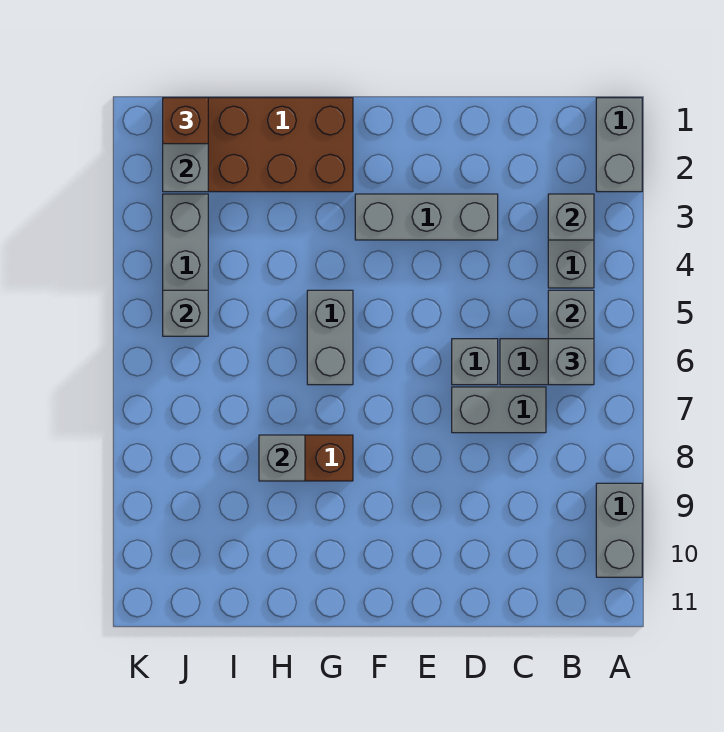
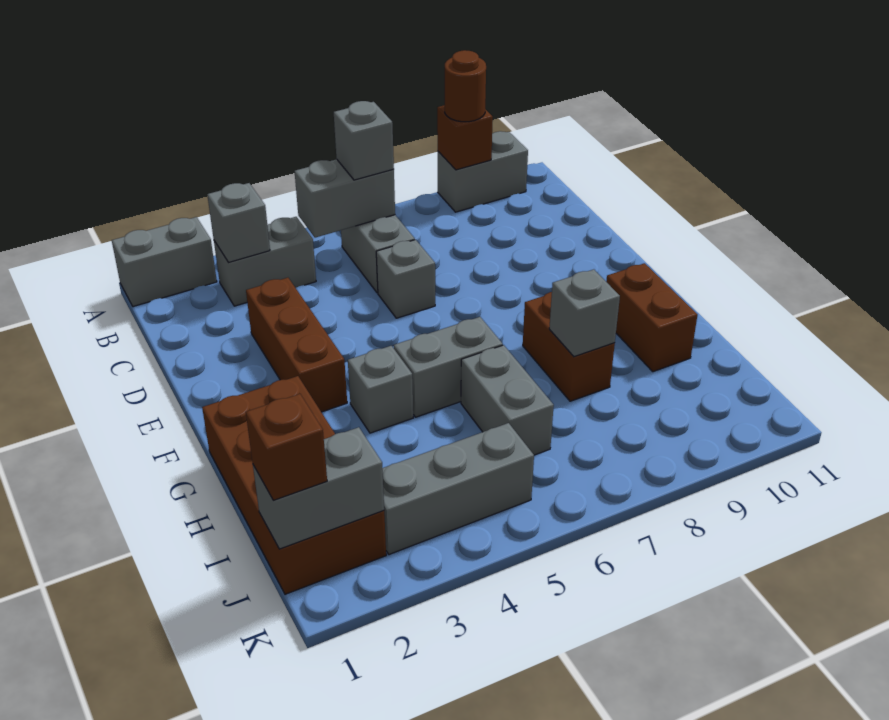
none -> brown brick A9 level 2
none -> brown round brick A9 level 3
grey brick C7:D7 level 1 -> grey brick H6:I6 level 1
grey brick D3:F3 level 1 -> brown brick D3:F3 level 1
none -> brown brick G10:H10 level 1
grey brick J5 level 2 -> grey brick G4 level 1

